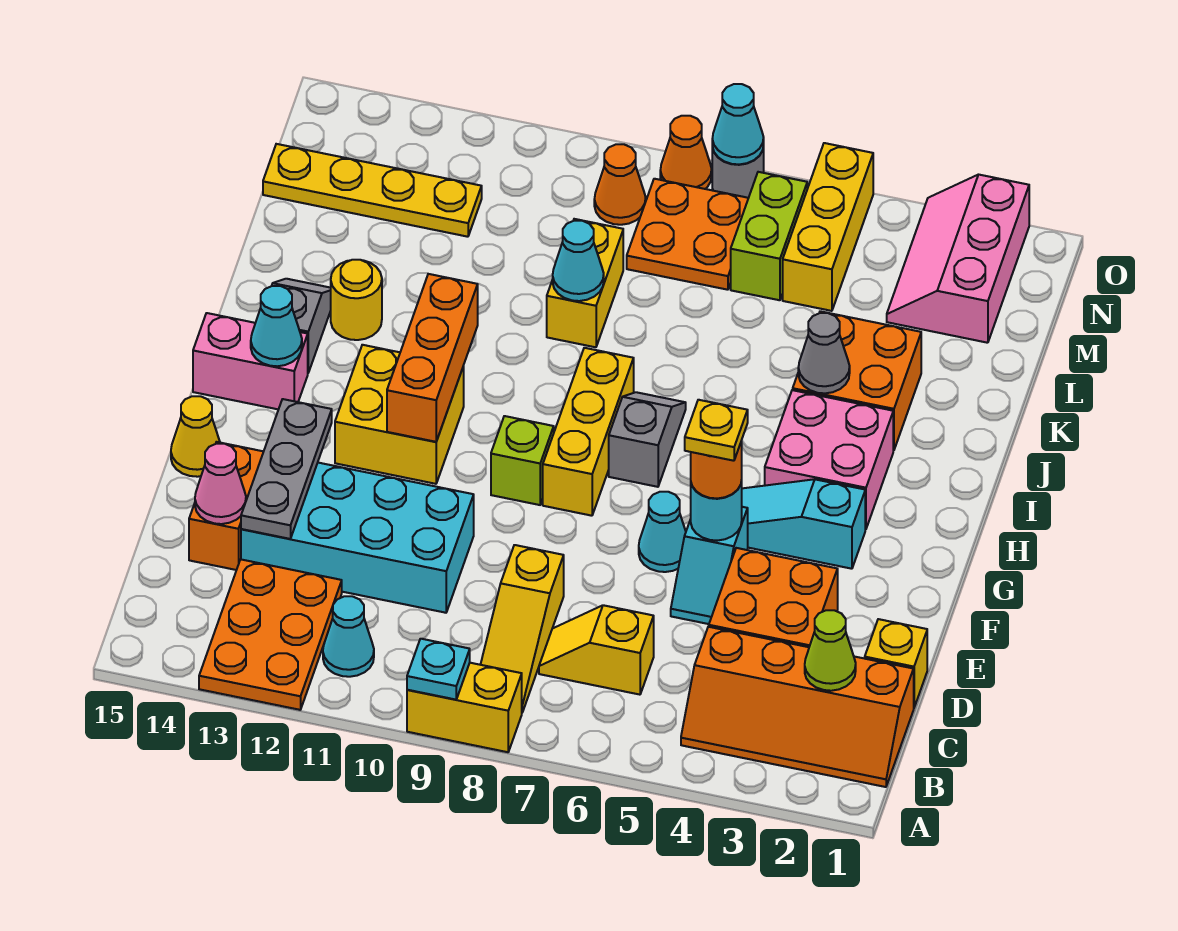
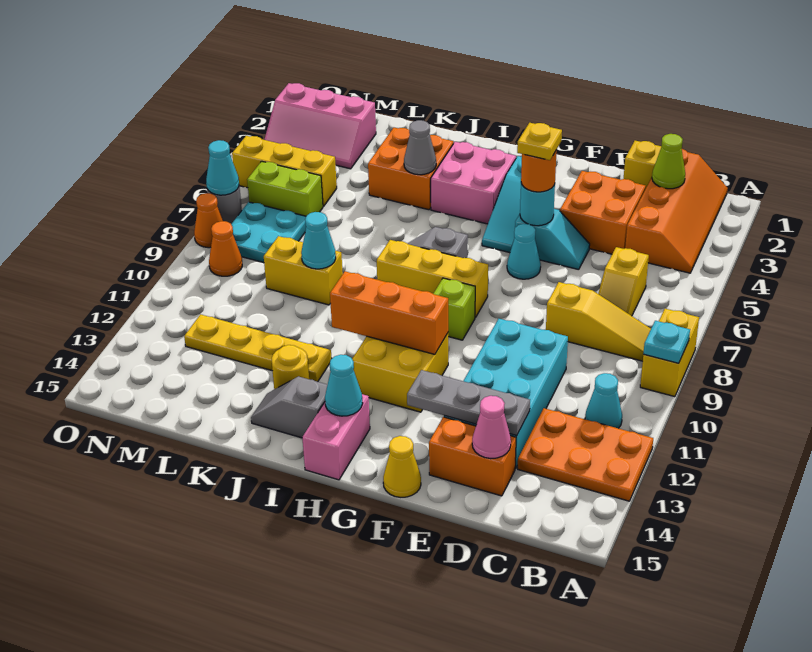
orange plate M7:N8 level 1 -> cyan plate M7:N8 level 1
yellow plate M12:M15 level 1 -> yellow plate J12:M12 level 1

